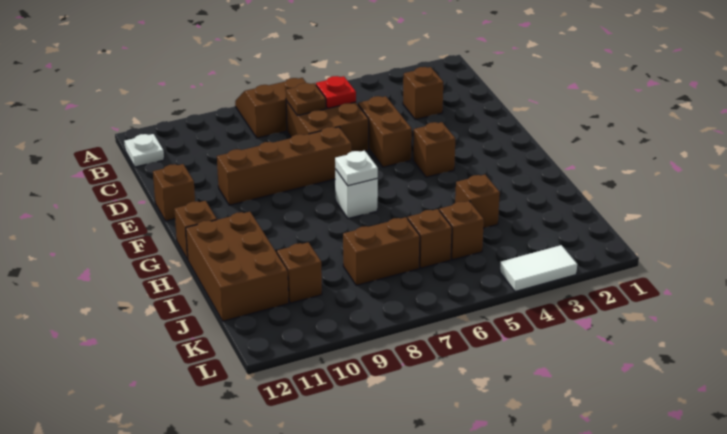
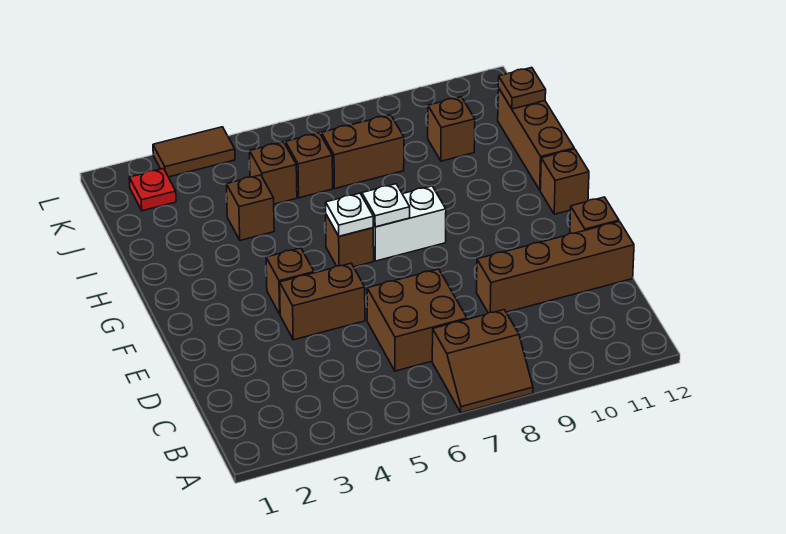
white plate B12 level 1 -> white plate G6 level 2
brown brick C3 level 1 -> brown brick G6 level 1
red plate C6 level 2 -> red plate K2 level 1
brown plate C7 level 2 -> brown plate J12 level 2
brown brick D5:E5 level 1 -> brown brick E4:E5 level 1
brown brick E7:E10 level 1 -> brown brick D9:D12 level 1
white brick G7 level 1 -> white brick G7:G8 level 1
brown brick H11:J12 level 1 -> brown brick H12:J12 level 1
white tile L3:L4 level 1 -> brown tile L3:L4 level 1

